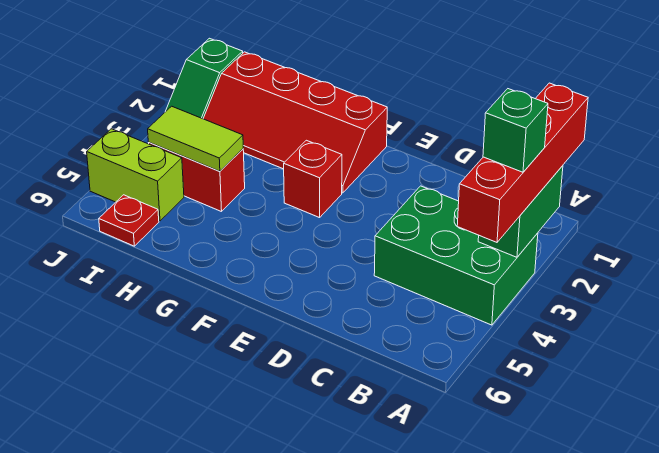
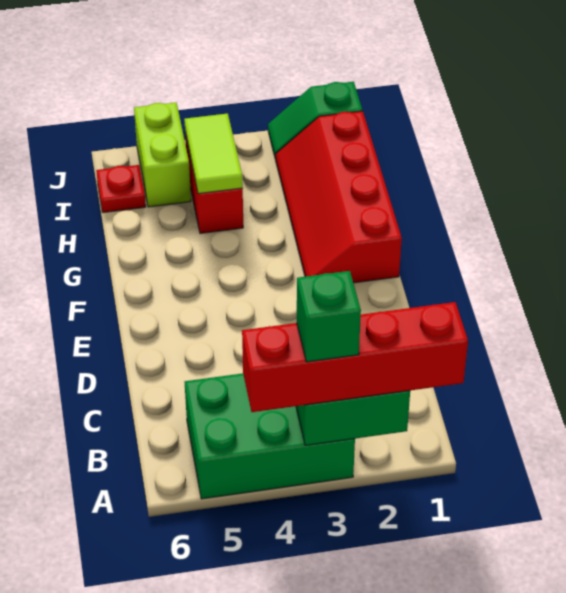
green brick A3:C4 level 1 -> green brick A3:B5 level 1
red brick F3 level 1 -> none

